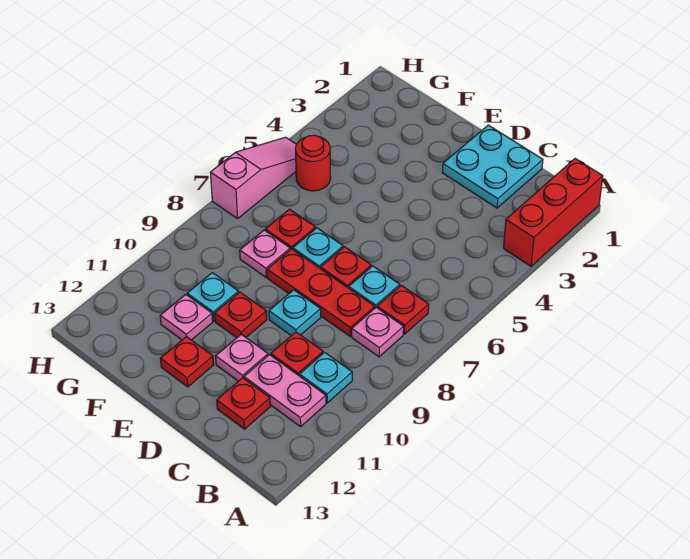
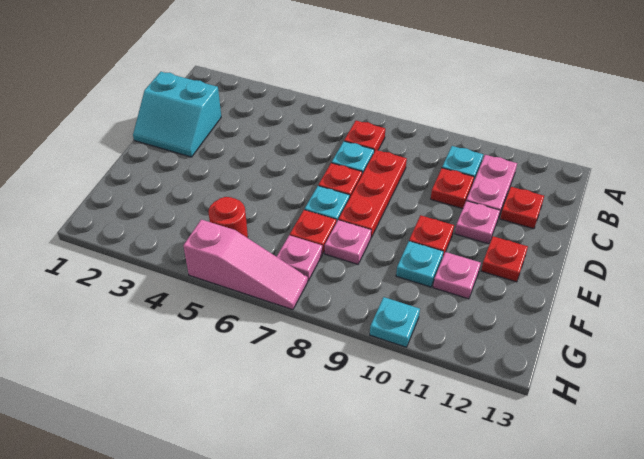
red brick A1:A3 level 1 -> none
pink plate B8 level 1 -> pink plate G7 level 1
cyan plate C1:D2 level 1 -> cyan slope C1:D2 level 1 top C
cyan plate D9 level 1 -> cyan plate H10 level 1
pink slope H5:H7 level 1 top 7 -> pink slope H5:H7 level 1 top 5

